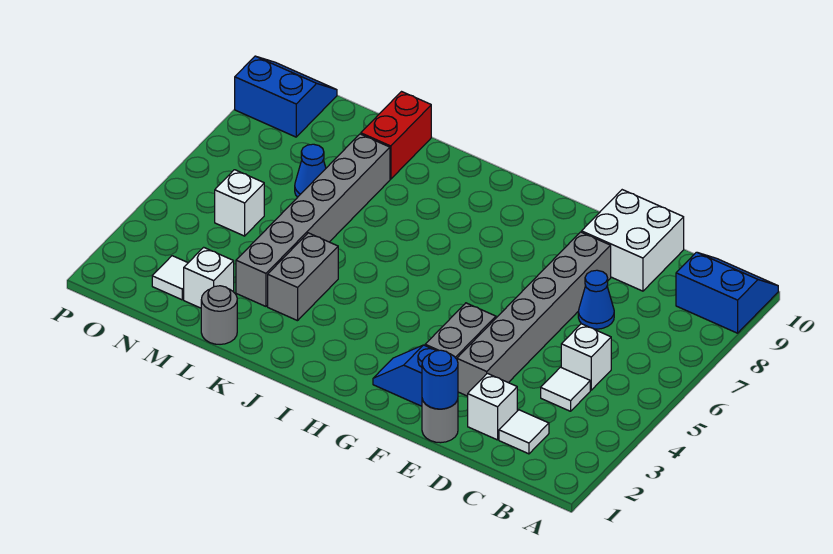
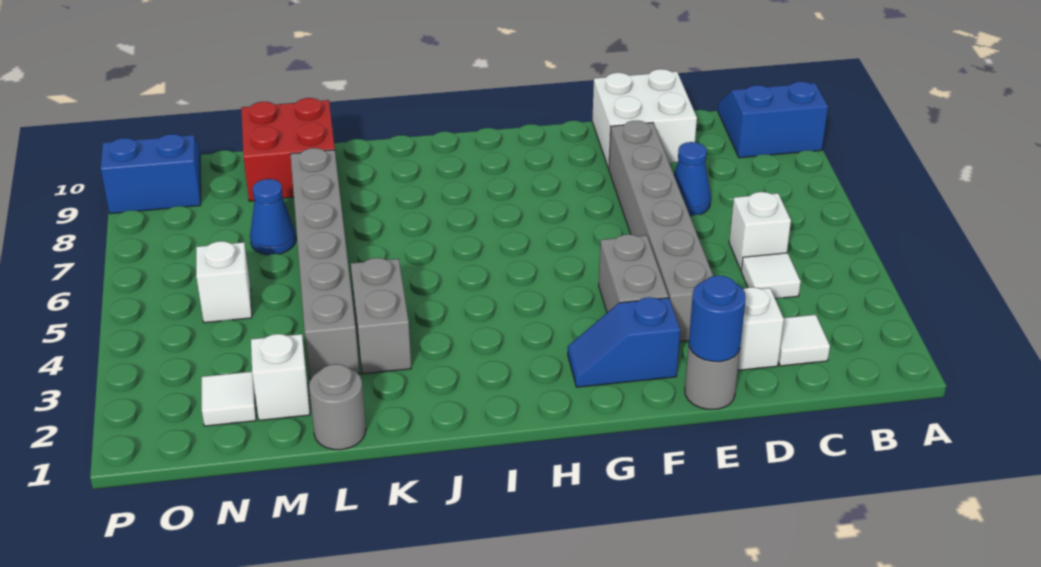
red brick L9:L10 level 1 -> red brick L9:M10 level 1

